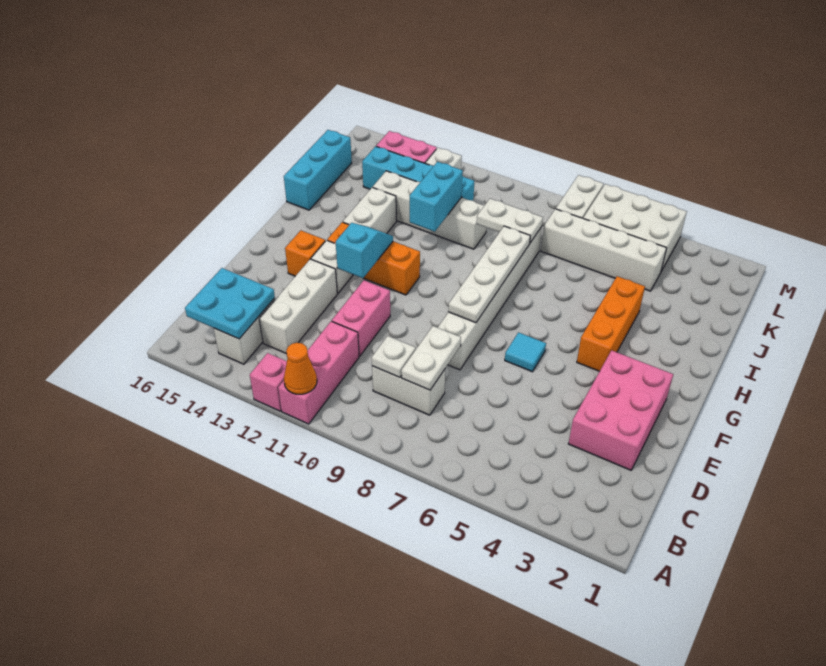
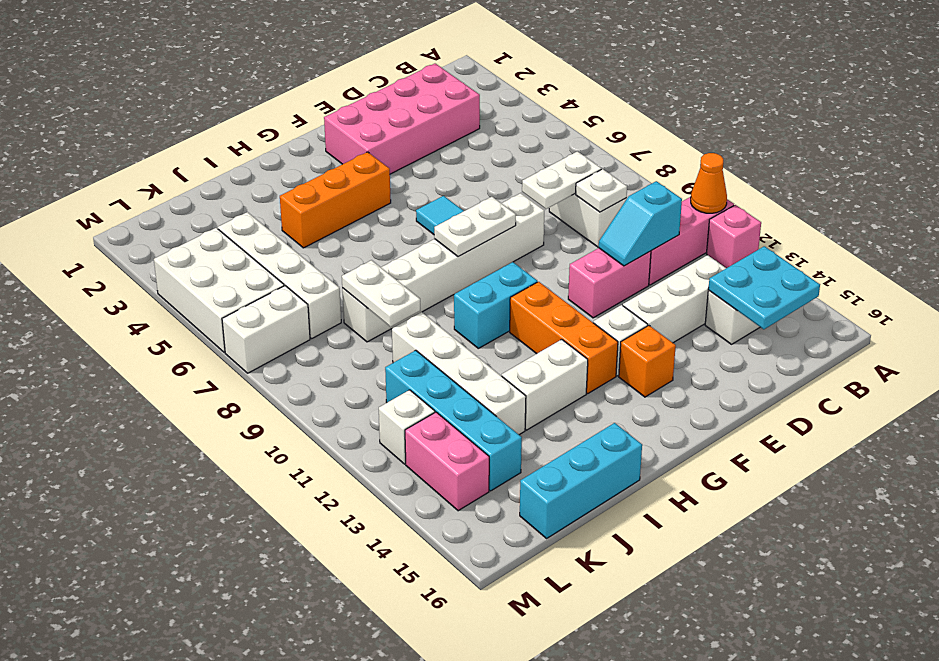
pink brick D2:F3 level 1 -> pink brick C2:F3 level 1
white plate F8:I8 level 2 -> white plate F8:G8 level 2
cyan slope F12:G12 level 2 top F -> cyan slope C11:D11 level 2 top C
cyan brick I11:J11 level 2 -> cyan brick G10:H10 level 1

